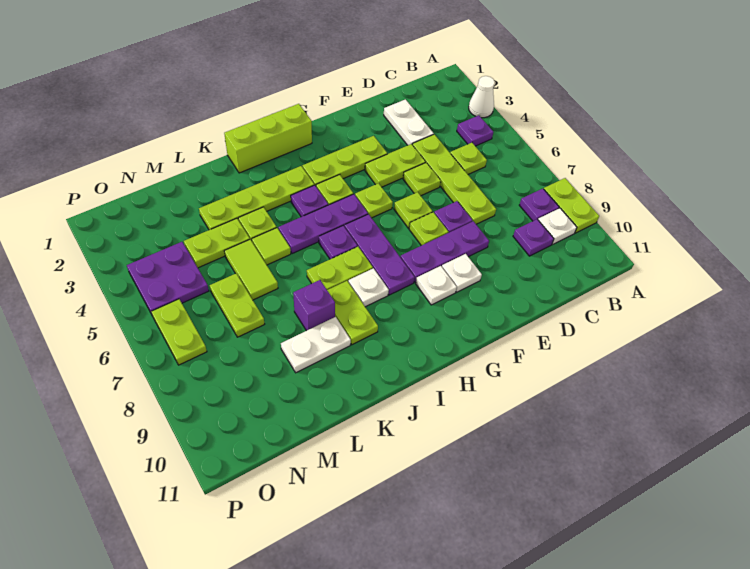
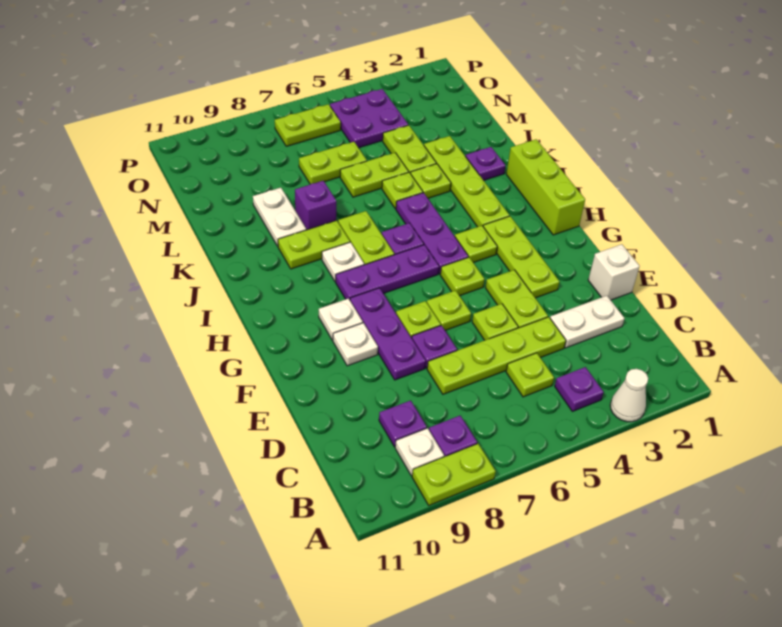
none -> white brick E1 level 1
purple plate I4 level 1 -> purple plate K2 level 1
lime tile K5 level 1 -> lime plate K5 level 1
lime tile L5:L6 level 1 -> lime plate L5:L6 level 1

